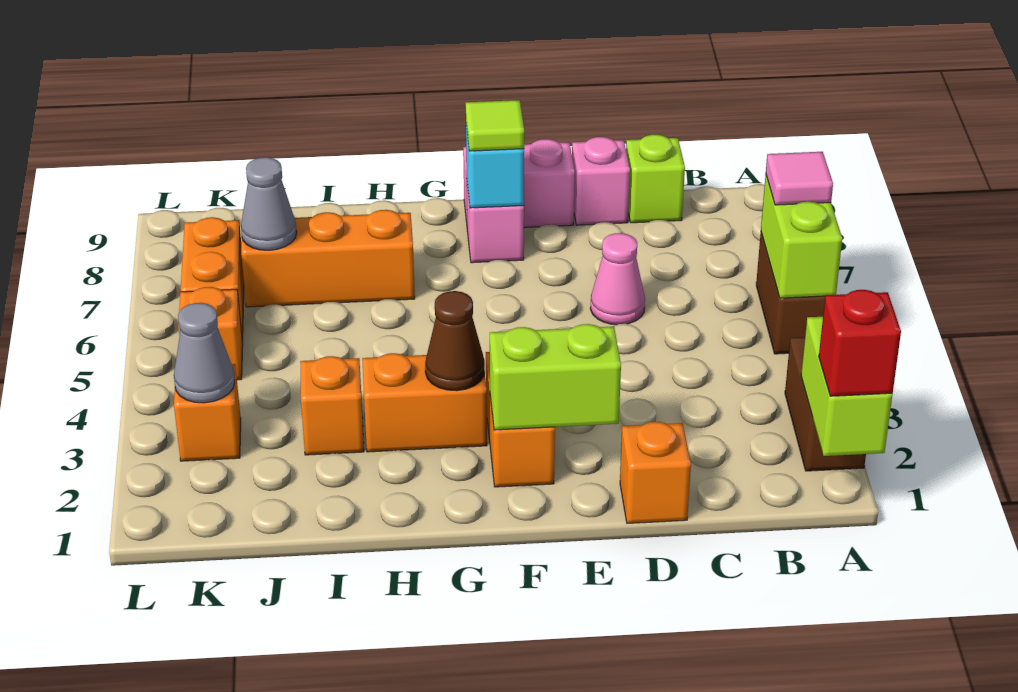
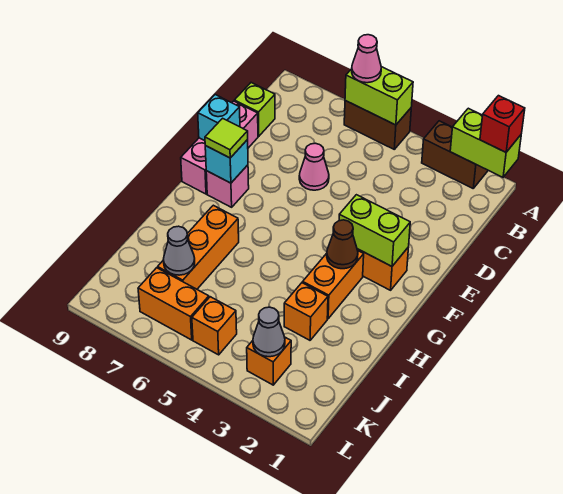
pink tile A6 level 3 -> pink cone A6 level 3
orange brick D1 level 1 -> none
lime brick E2:F2 level 2 -> lime brick F2:F3 level 2
none -> cyan brick E9 level 2

